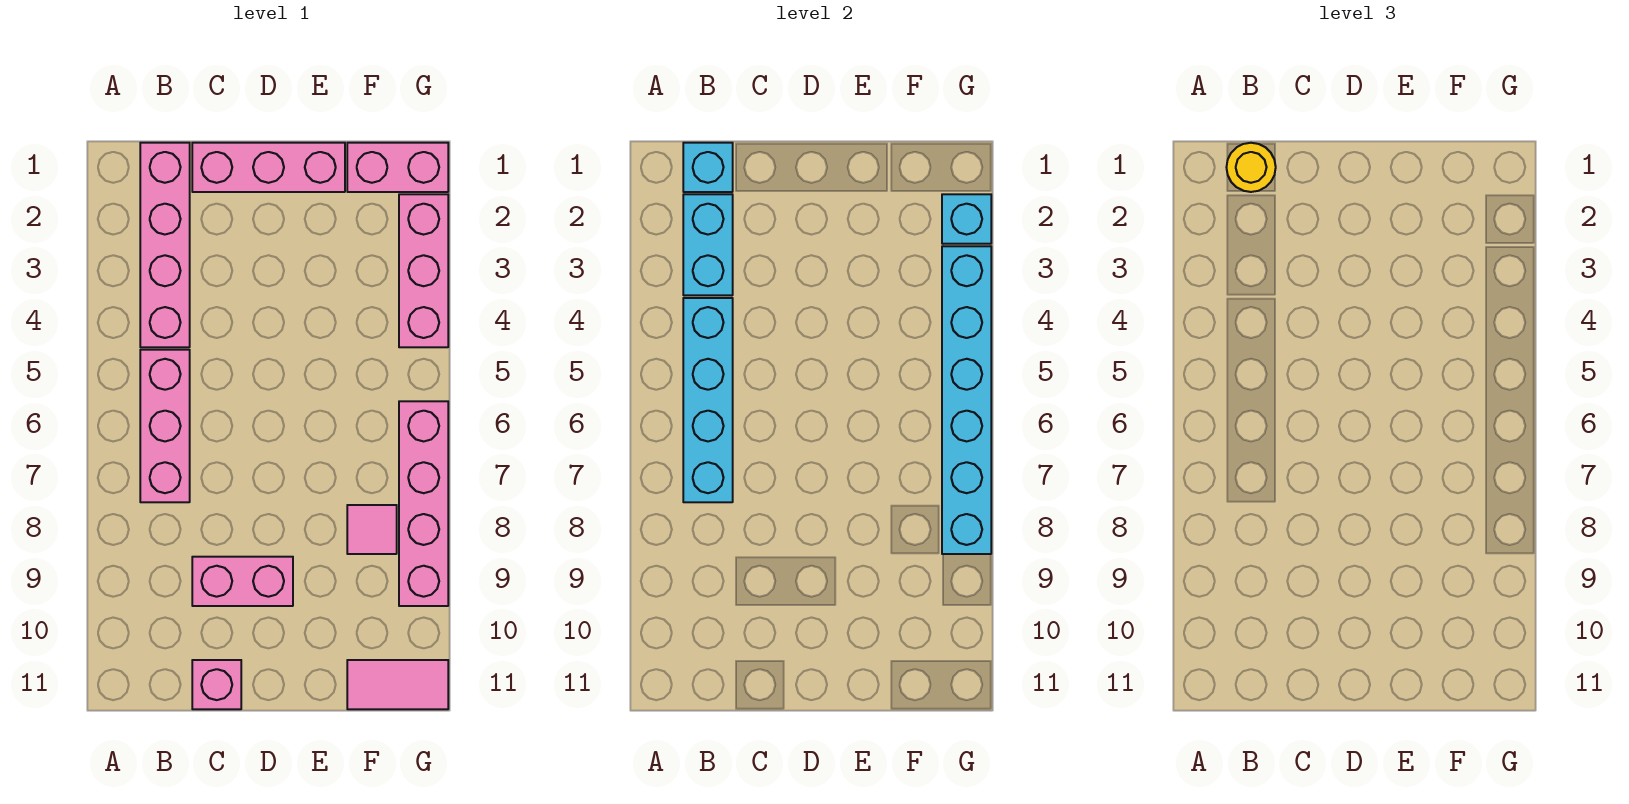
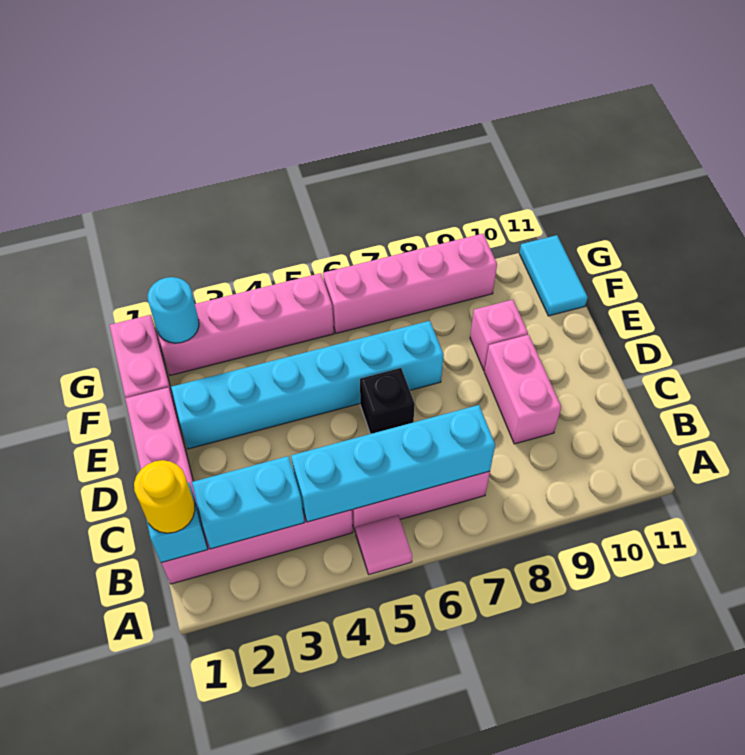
pink brick C11 level 1 -> pink brick E9 level 1
none -> black brick D6 level 1
pink tile F8 level 1 -> pink tile A5 level 1
pink tile F11:G11 level 1 -> cyan tile F11:G11 level 1
pink brick G2:G4 level 1 -> pink brick G2:G5 level 1
cyan brick G2 level 2 -> cyan round brick G2 level 2
cyan brick G3:G8 level 2 -> cyan brick E2:E7 level 1

